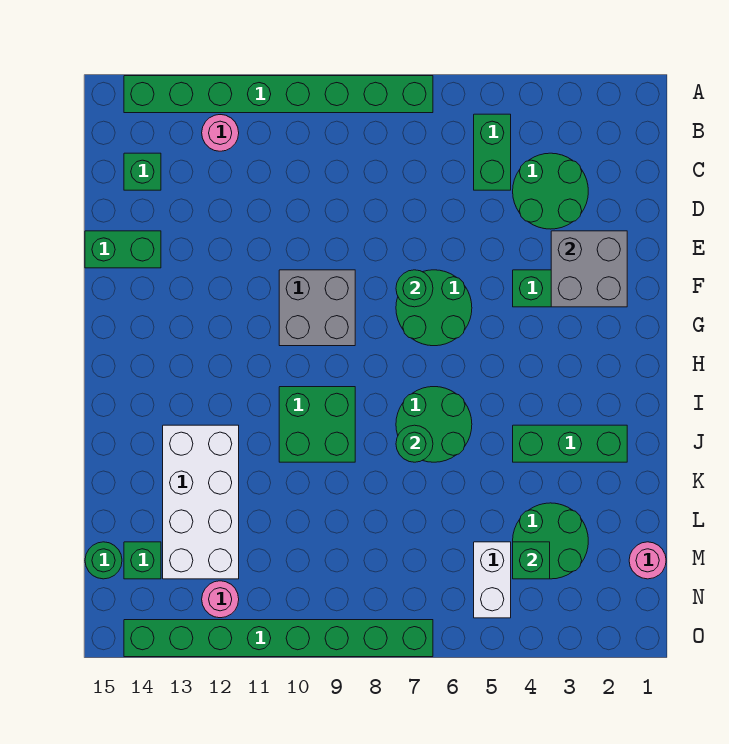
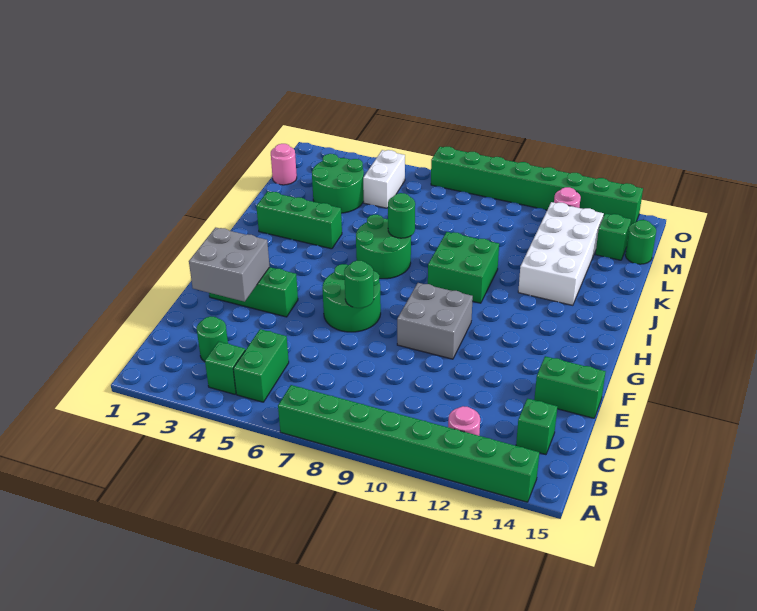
green round brick C3:D4 level 1 -> green round brick C3 level 1
green brick M4 level 2 -> green brick B4 level 1

